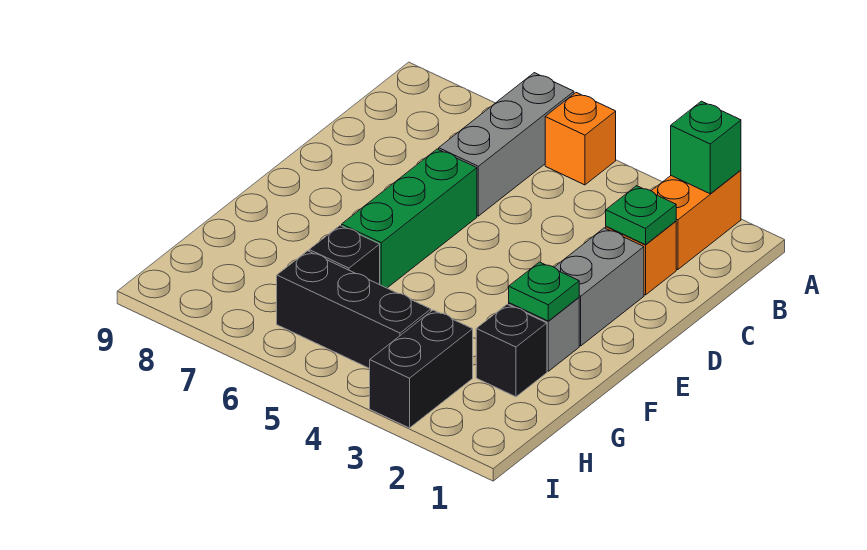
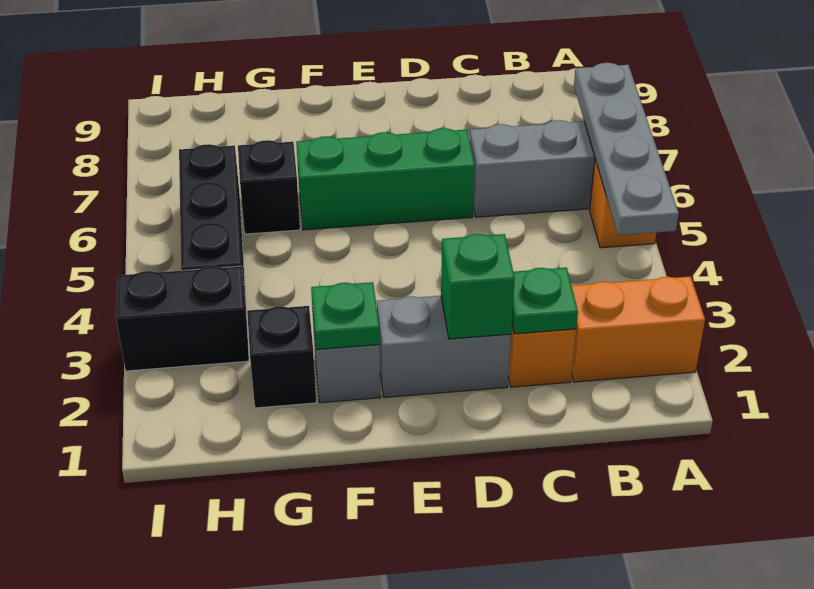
green brick A2 level 2 -> green brick D2 level 2
none -> grey plate A4:A7 level 2

